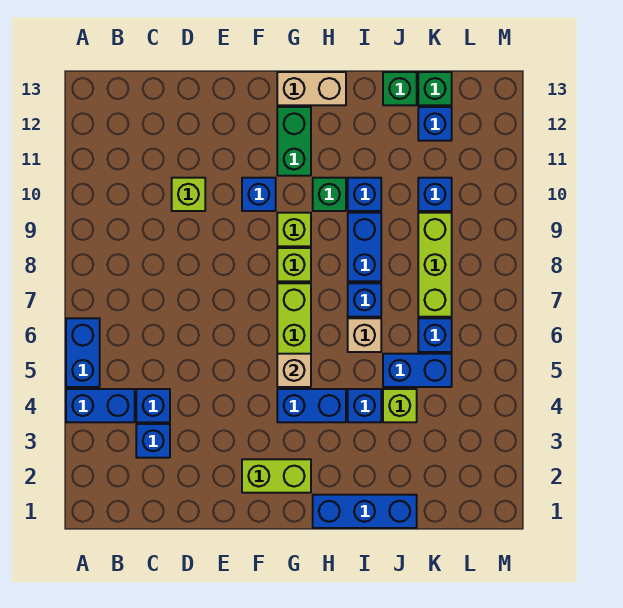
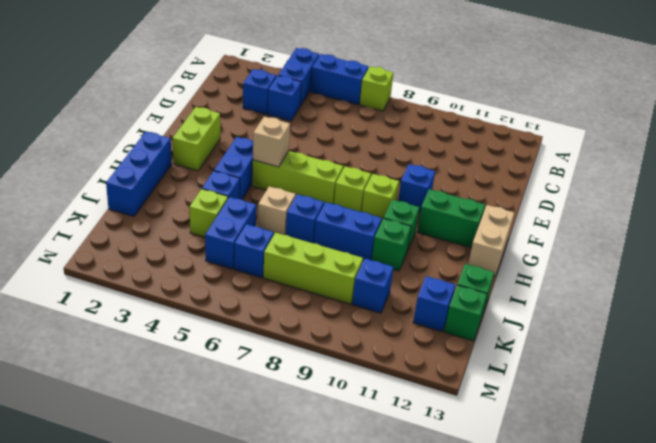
lime brick D10 level 1 -> lime brick A7 level 1
blue brick I10 level 1 -> green brick I10 level 1

